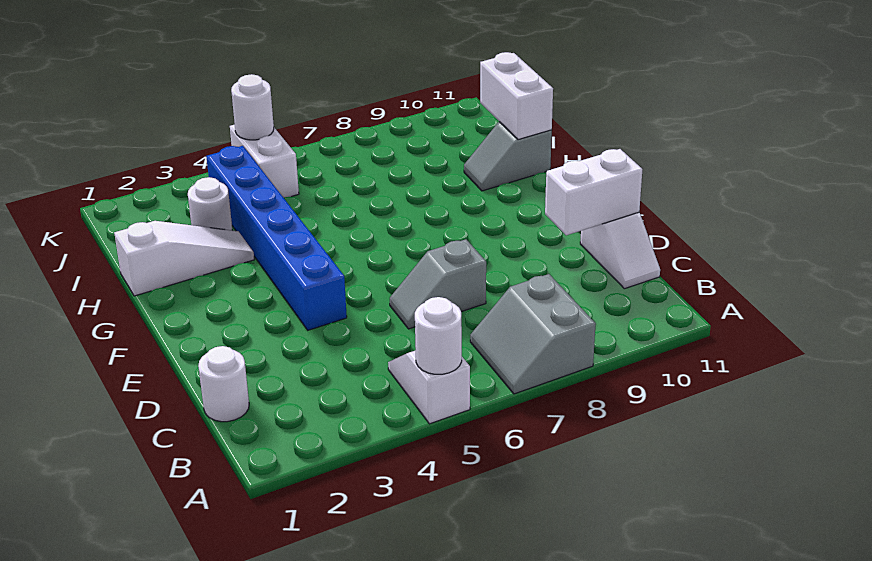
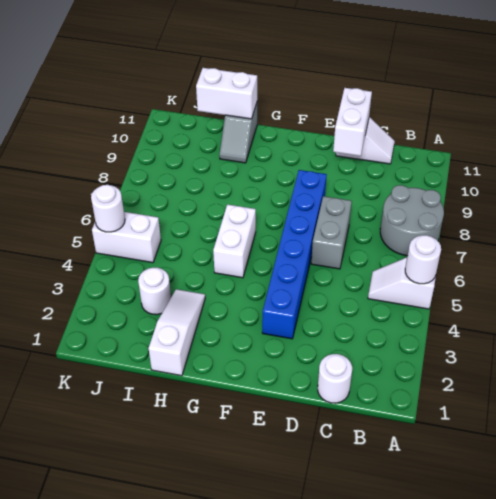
grey slope A7:B8 level 1 top 8 -> grey round brick A7:B8 level 1
grey slope D6:D7 level 1 top 7 -> grey brick D6:D7 level 1
blue brick E4:J4 level 1 -> blue brick E3:E8 level 1
none -> white brick G5:G6 level 1

